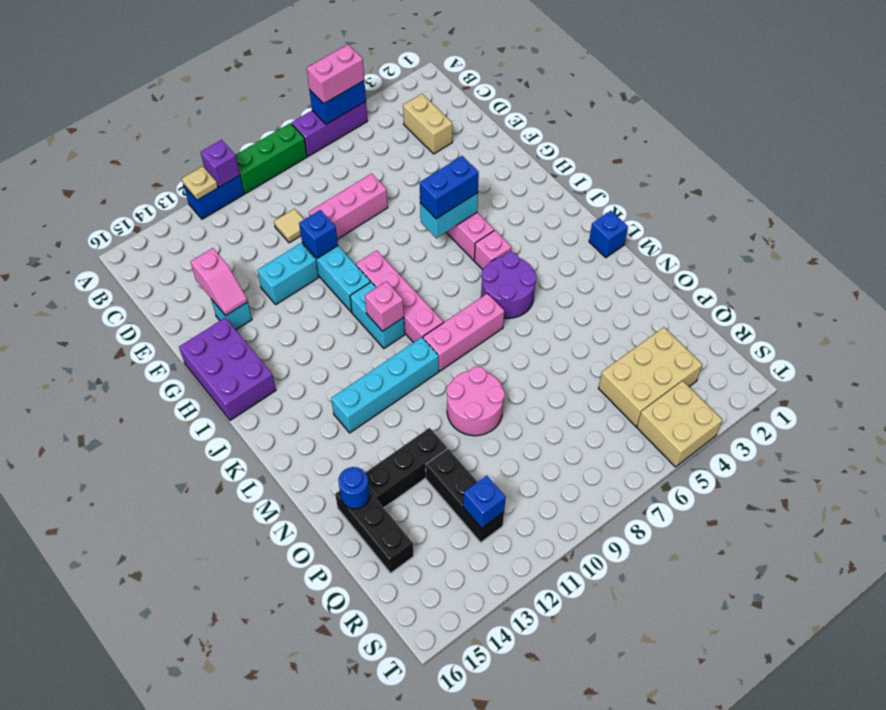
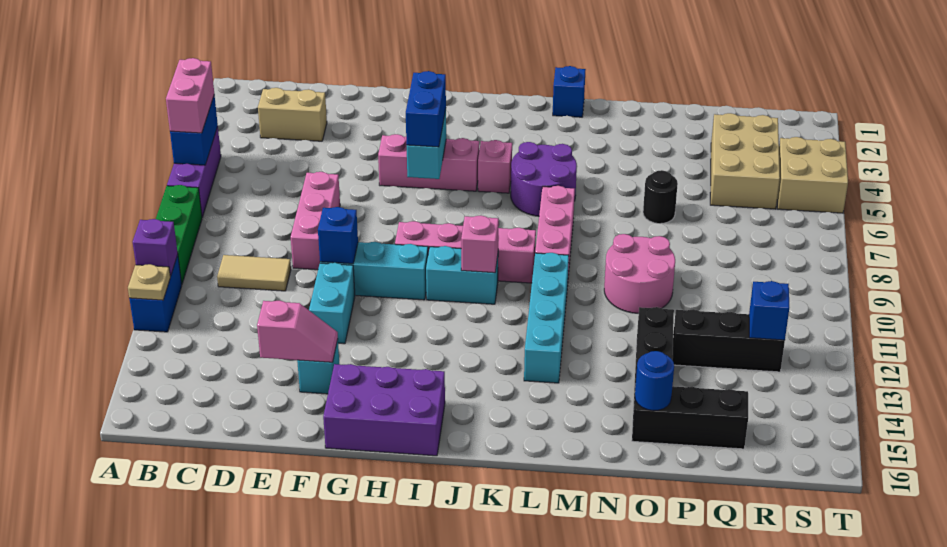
tan tile D10 level 1 -> tan tile C10:D10 level 1
none -> black round brick O6 level 1

